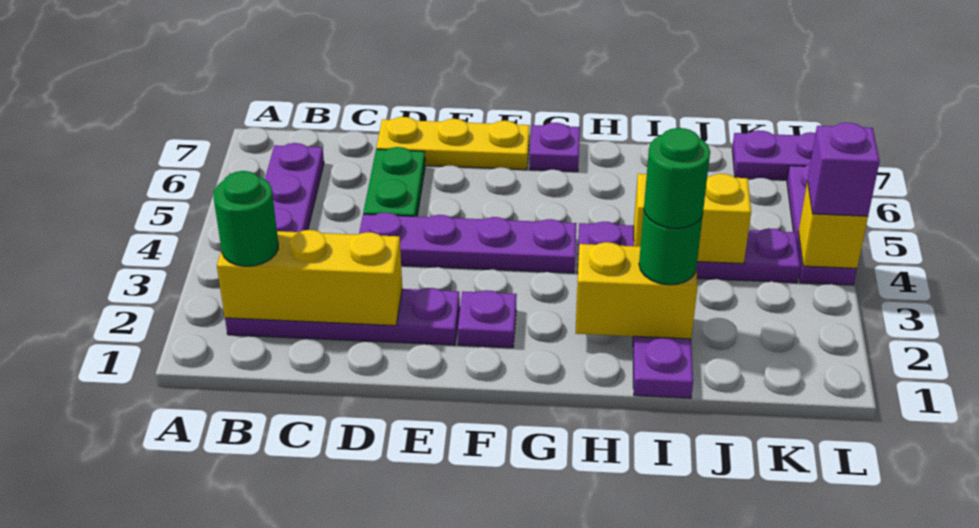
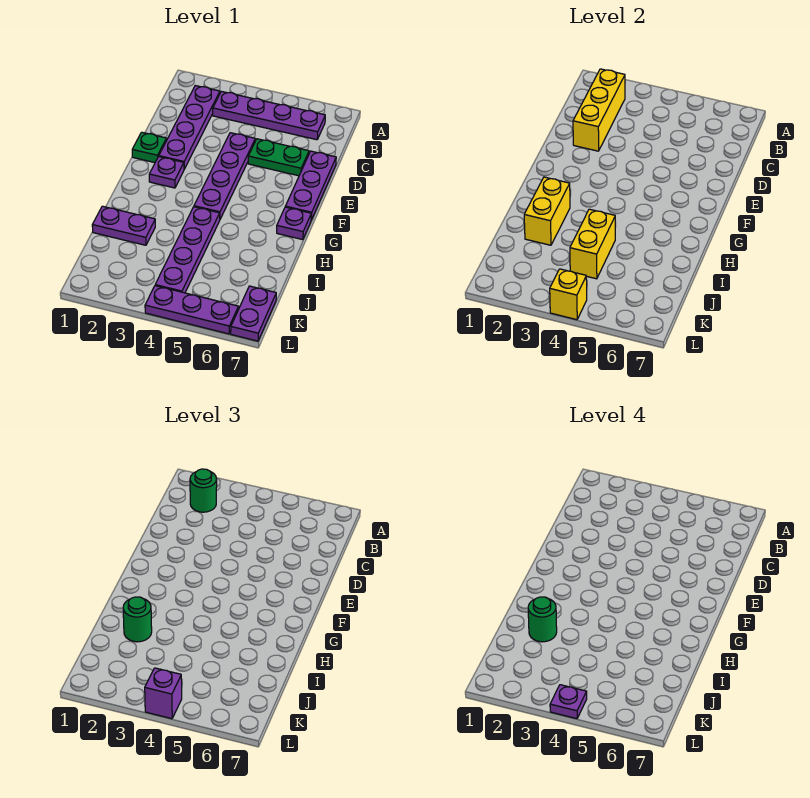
yellow plate D7:F7 level 1 -> purple plate D7:F7 level 1
none -> green plate E1 level 1
none -> purple plate L4 level 4

